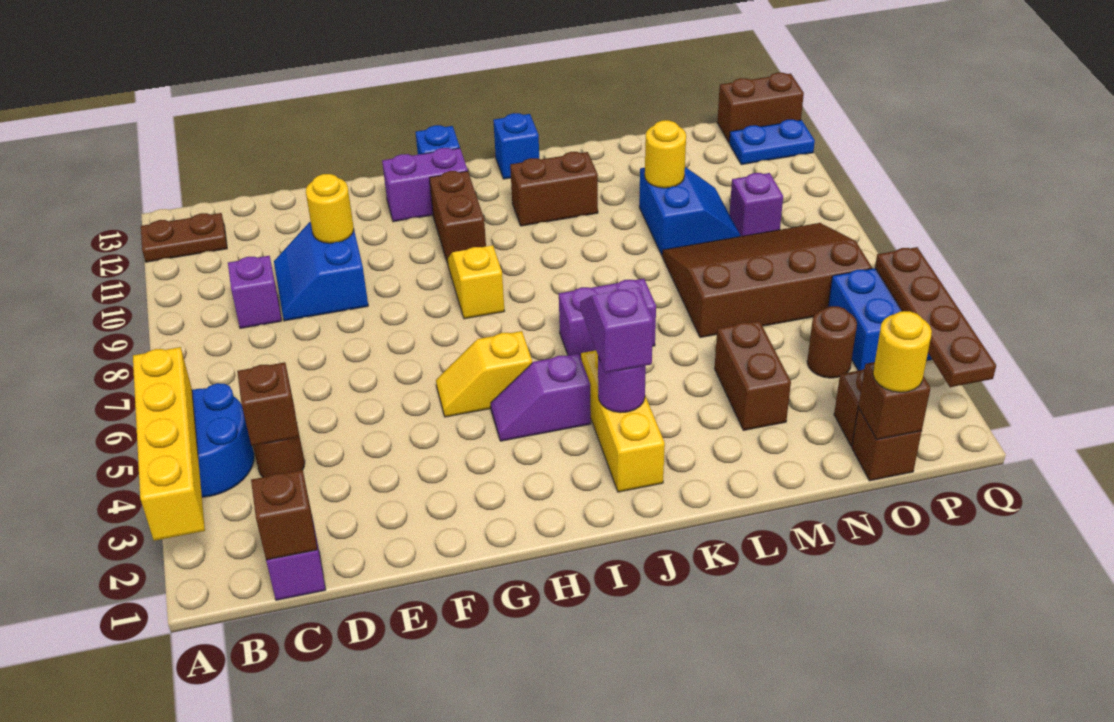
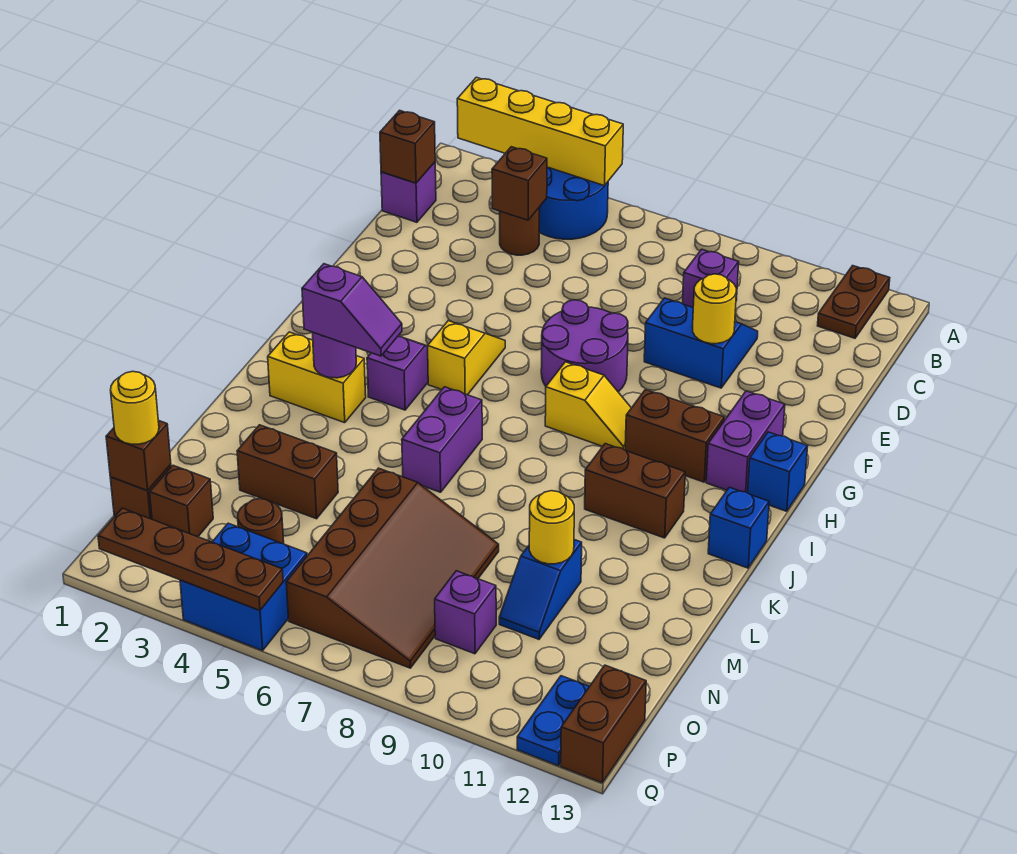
none -> purple round brick F7:G8 level 1
yellow brick J2:J4 level 1 -> yellow brick J2:J3 level 1
brown brick J11:K11 level 1 -> brown brick J10:J11 level 1
blue slope M9:N10 level 1 top M -> blue slope M10:N10 level 1 top M

